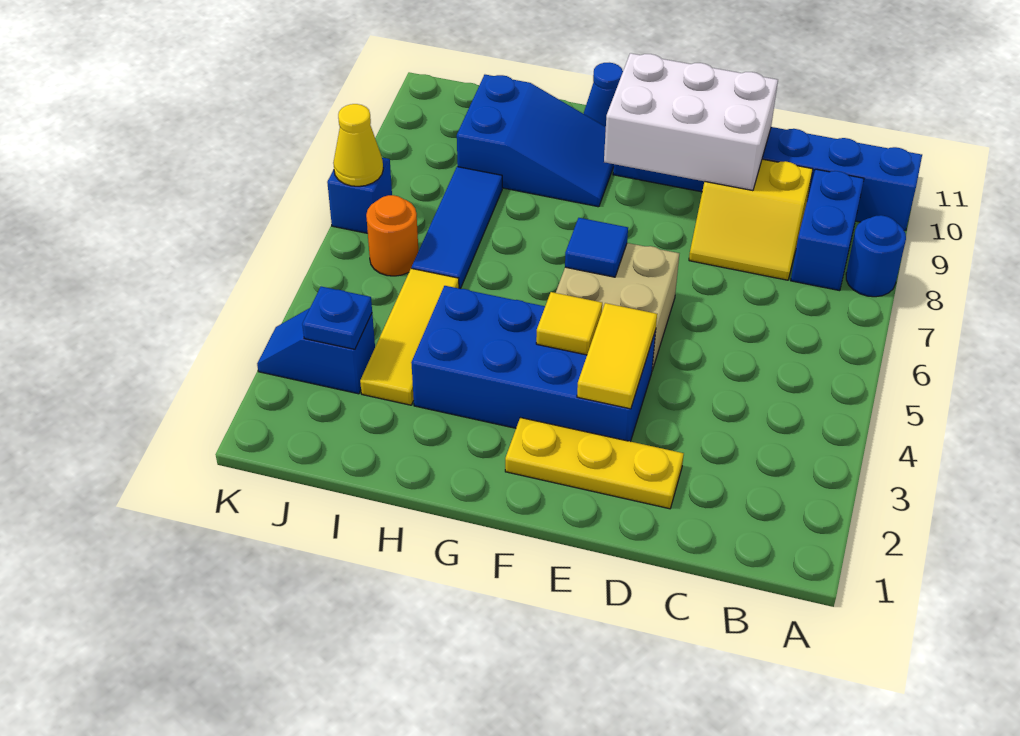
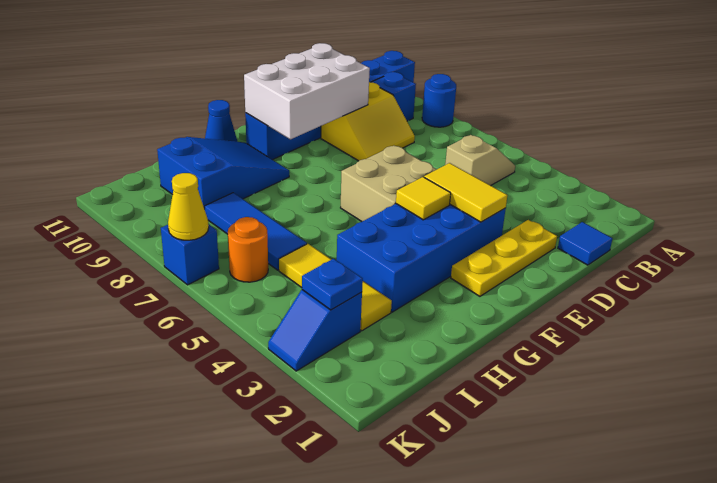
none -> tan slope B5:C5 level 1 top C
blue brick B8:B9 level 1 -> blue brick B9 level 1
blue tile F6 level 2 -> blue tile C1 level 1

